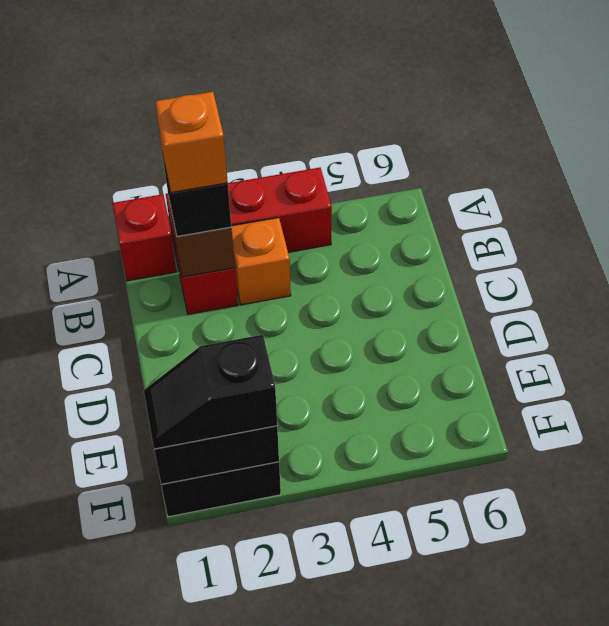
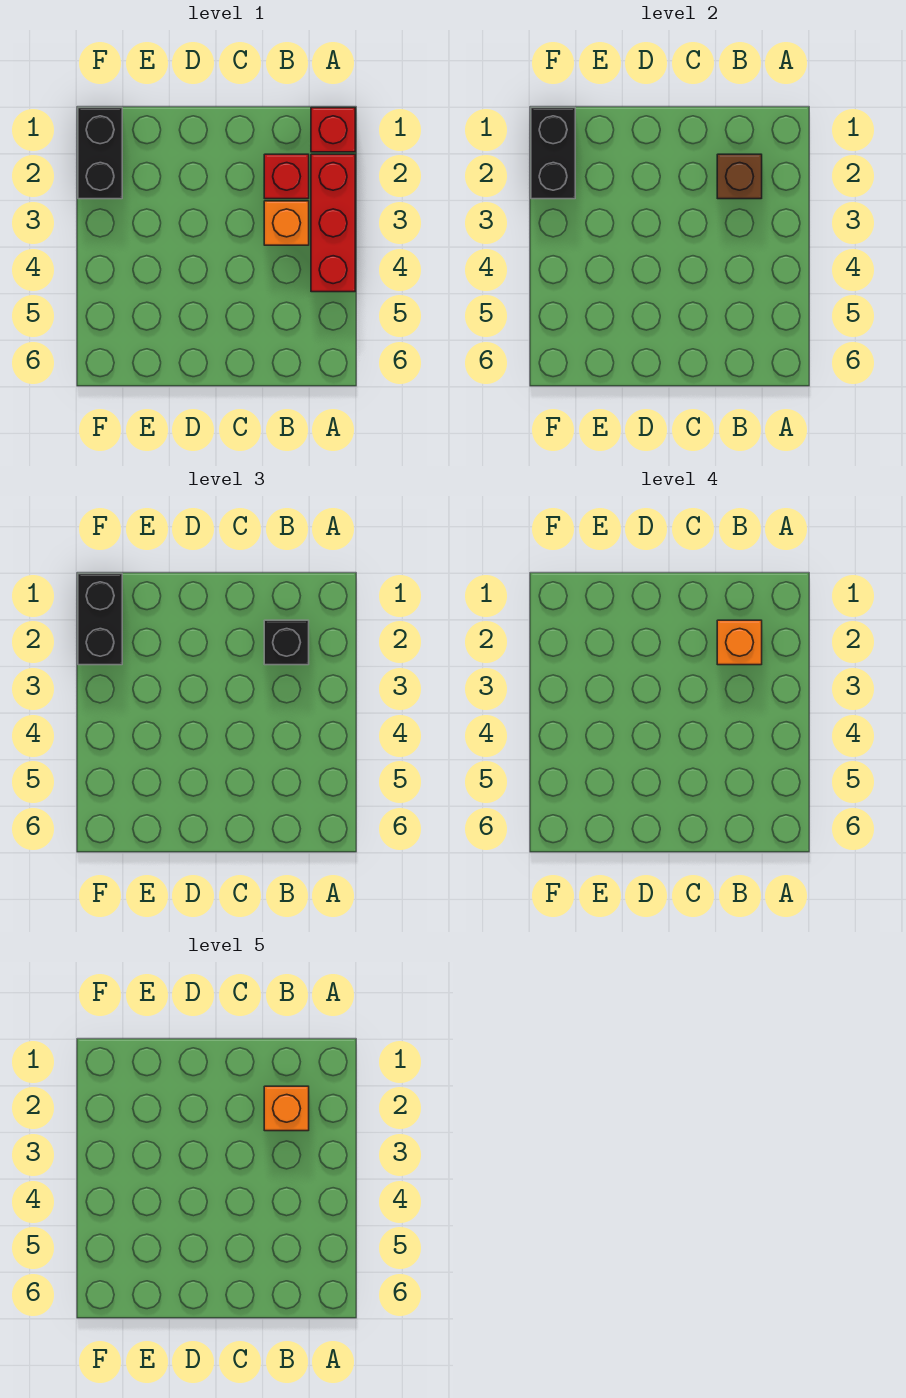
none -> orange brick B2 level 5
black slope F1:F2 level 3 top 2 -> black brick F1:F2 level 3

